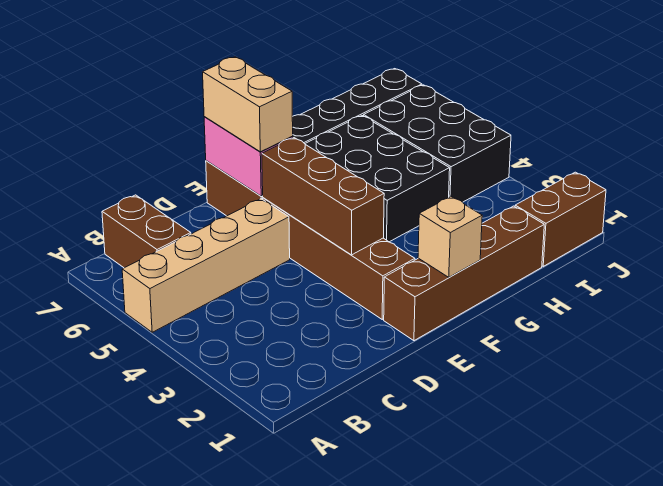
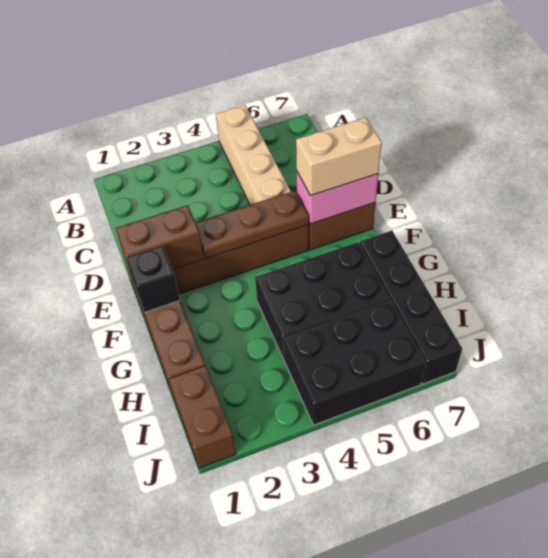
brown brick B6:B7 level 1 -> brown brick E1:E2 level 2
brown brick E3:E5 level 2 -> brown plate E3:E5 level 2
tan brick F1 level 2 -> black brick F1 level 2

